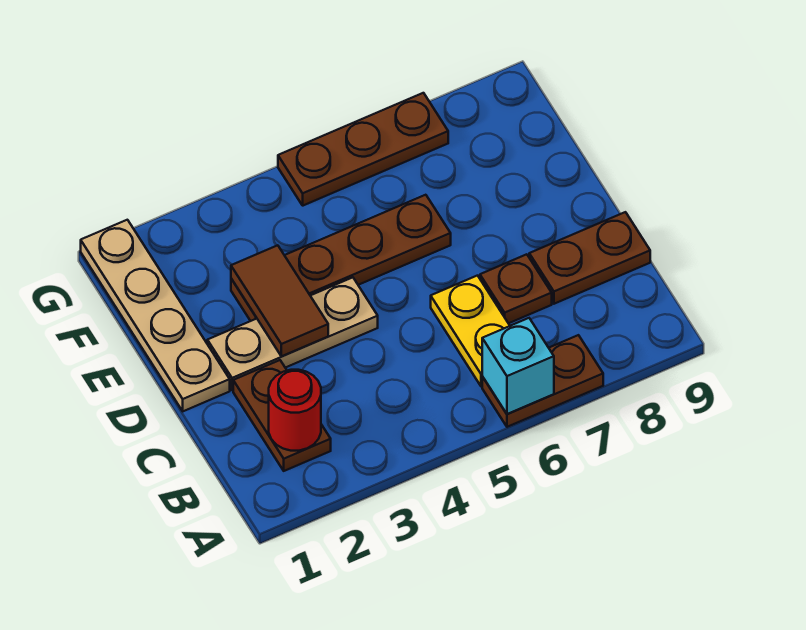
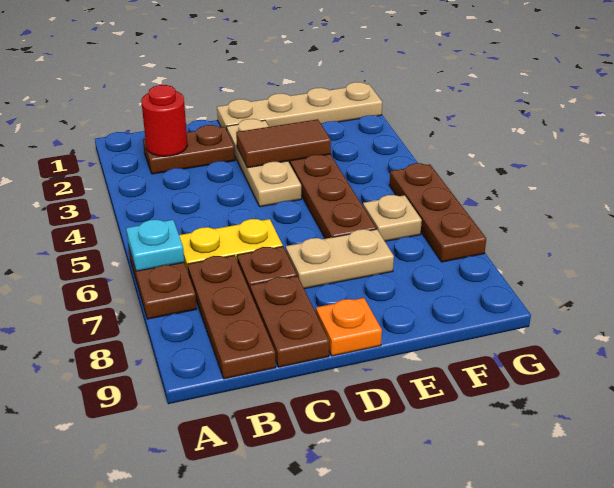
cyan brick A6 level 2 -> cyan plate A6 level 2
none -> brown plate B7:B9 level 1
none -> tan plate D7:E7 level 1
none -> orange plate D9 level 1
none -> tan plate F6 level 1

